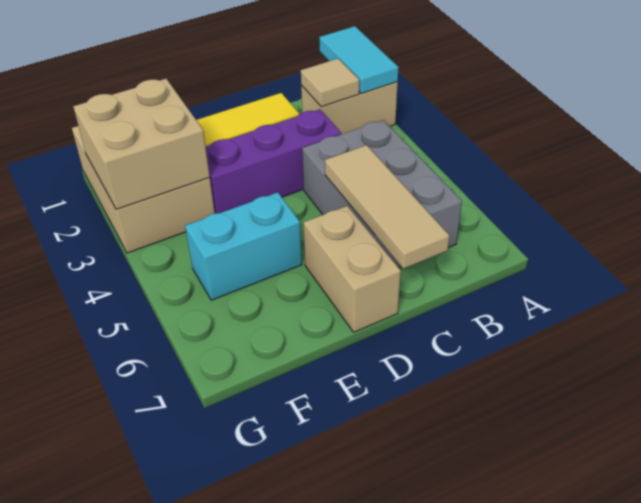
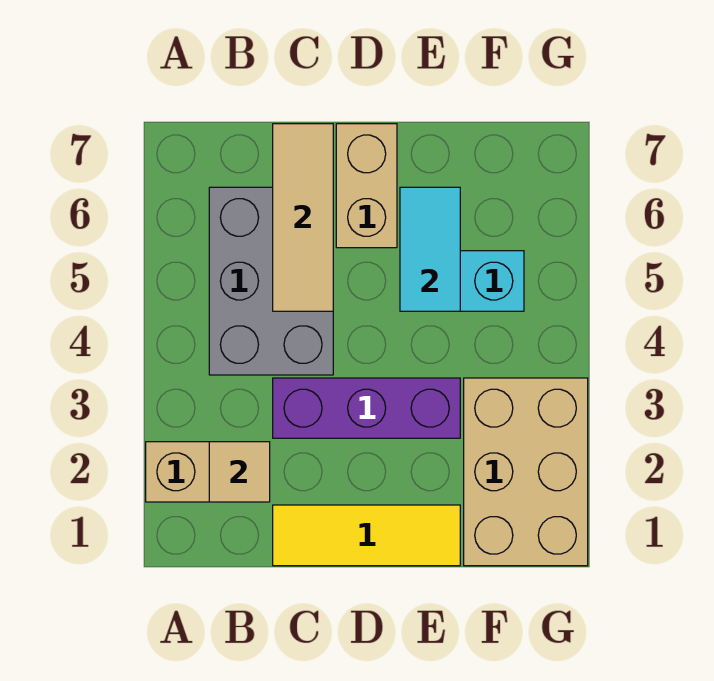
cyan tile A1:A2 level 2 -> cyan tile E5:E6 level 2
tan brick F2:G3 level 2 -> none

